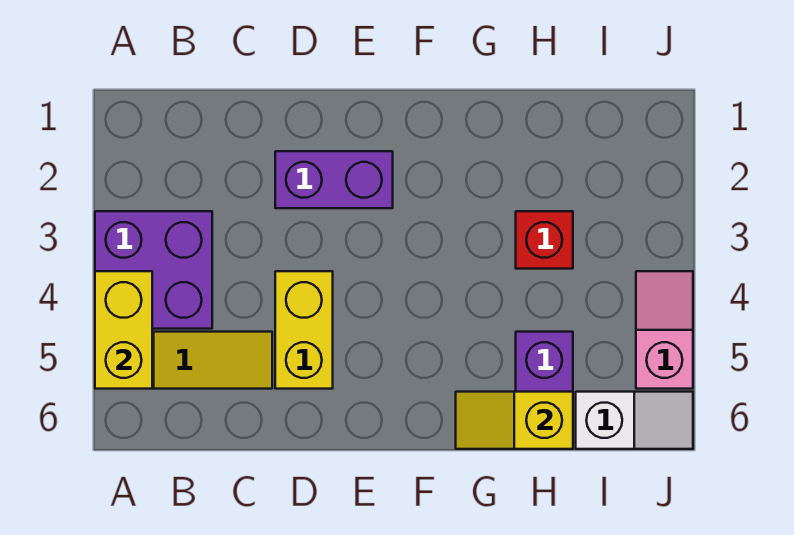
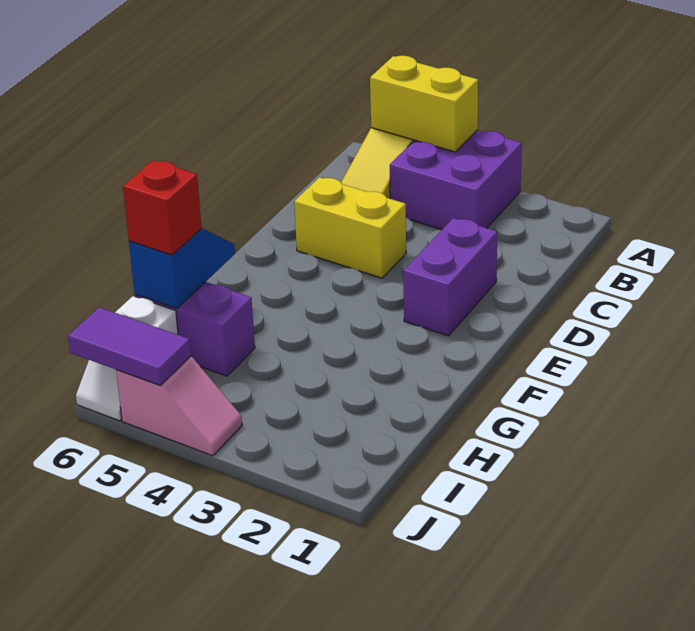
yellow slope G6:H6 level 2 top H -> blue slope G6:H6 level 2 top H
red brick H3 level 1 -> red brick H6 level 3
none -> purple tile J5:J6 level 2

